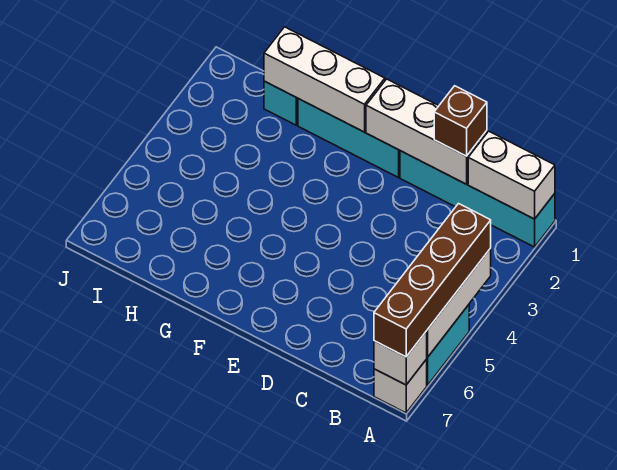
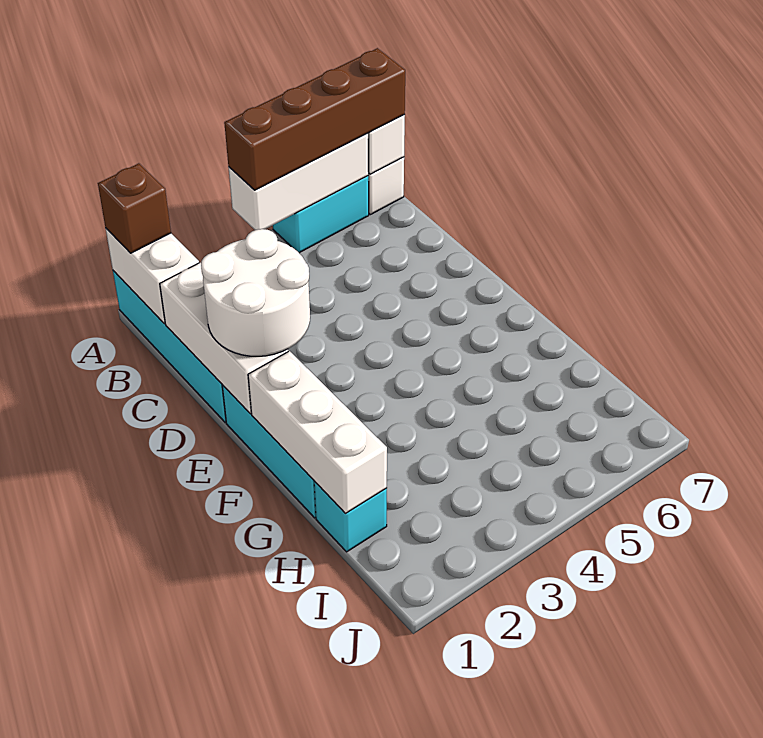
brown brick C1 level 3 -> brown brick A1 level 3
none -> white round brick D1:E2 level 3

